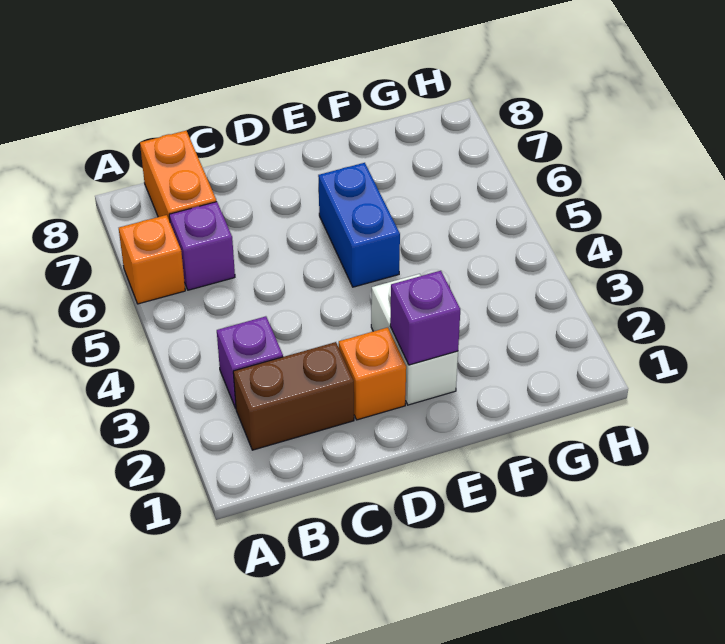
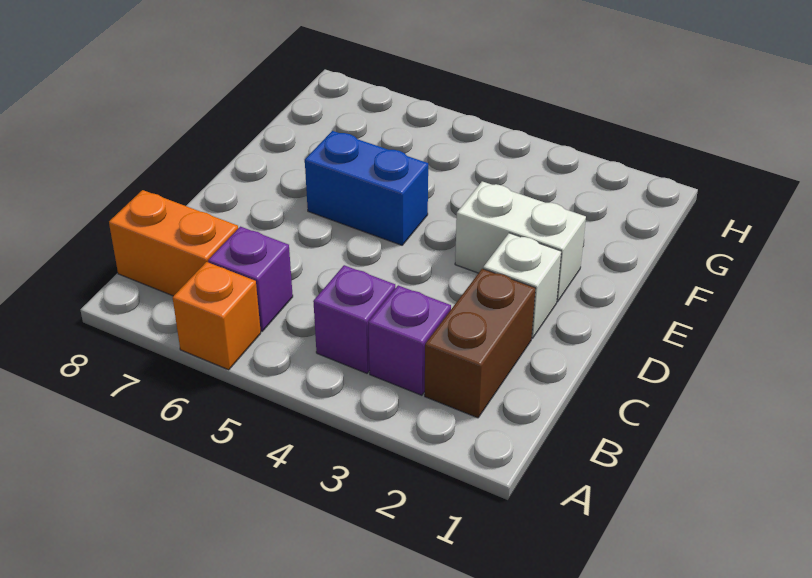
orange brick D2 level 1 -> white brick D2 level 1
purple brick E2 level 2 -> purple brick B4 level 1

